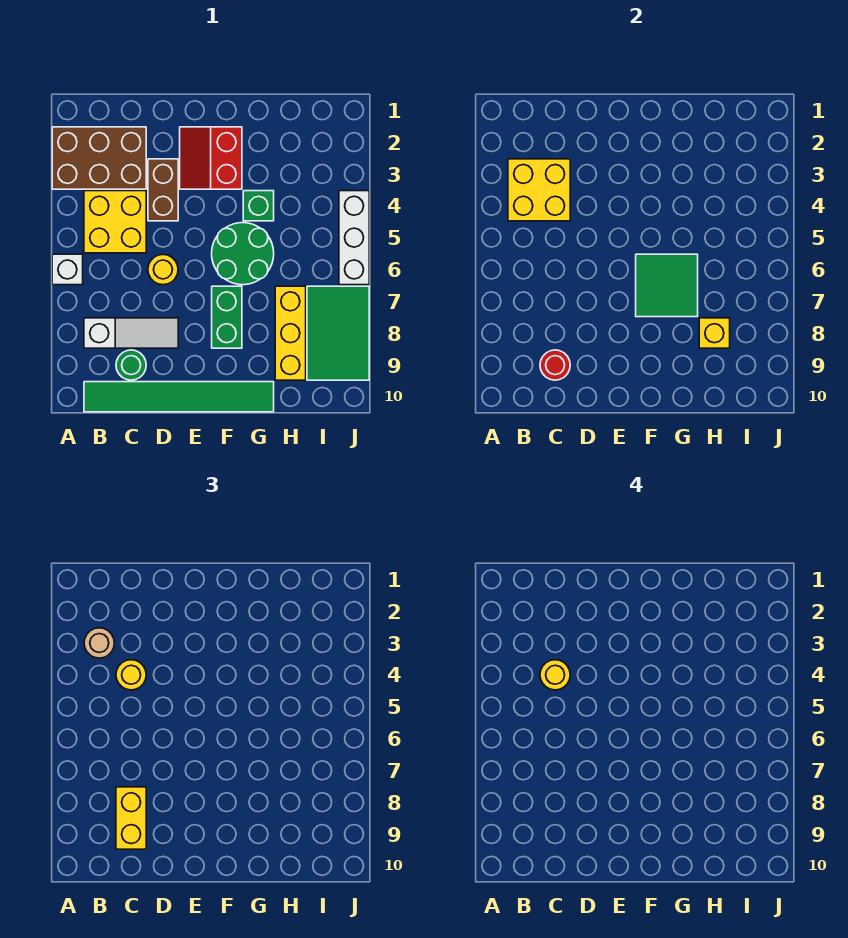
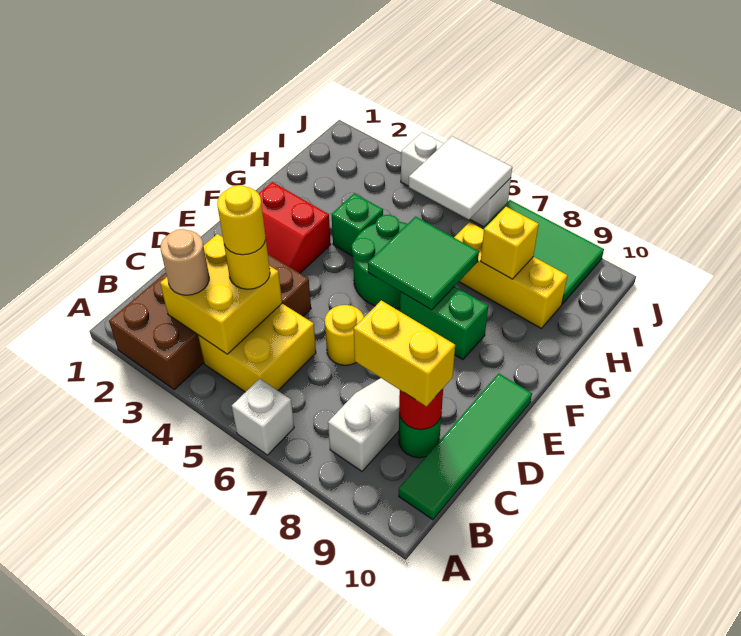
green tile B10:G10 level 1 -> green tile B10:E10 level 1
none -> white tile I5:J6 level 2

